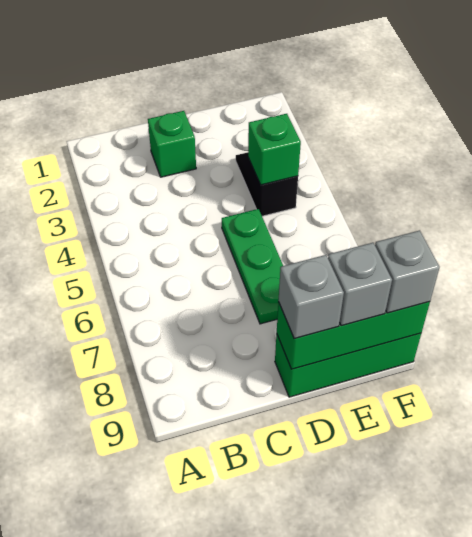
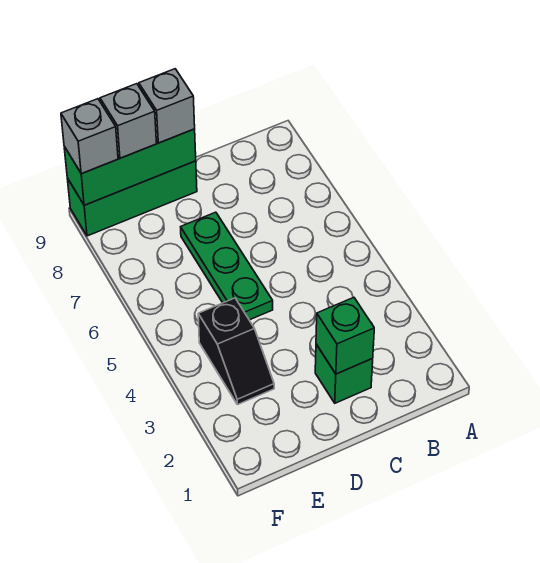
green brick E4 level 2 -> green brick C2 level 2

